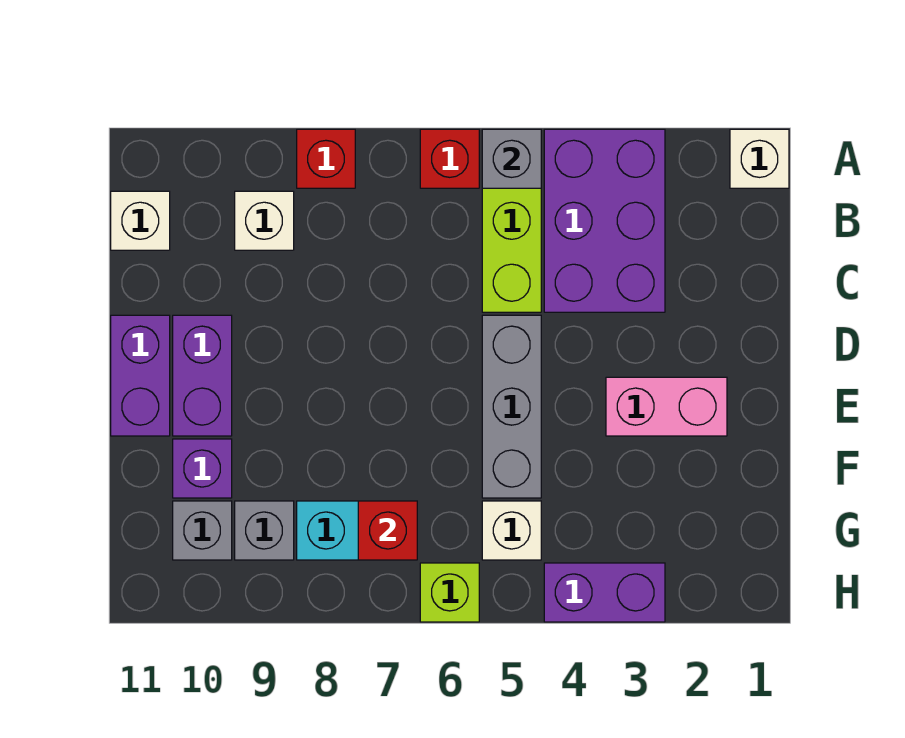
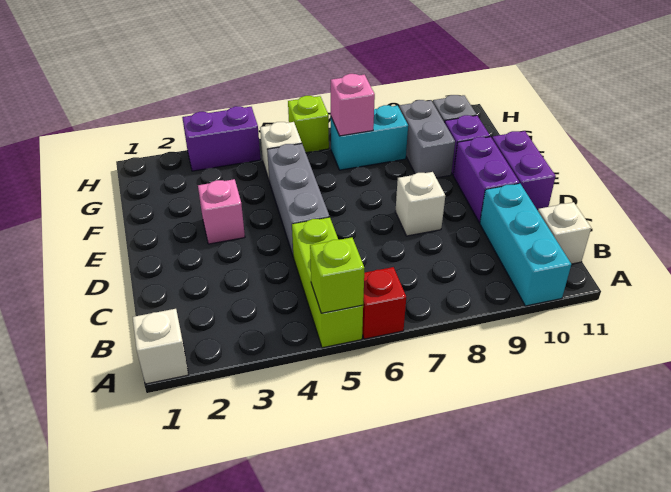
purple brick A3:C4 level 1 -> none
grey brick A5 level 2 -> lime brick A5 level 2
red brick A8 level 1 -> none
none -> cyan brick A10:C10 level 1
white brick B9 level 1 -> white brick D8 level 1
pink brick E2:E3 level 1 -> pink brick E3 level 1
red brick G7 level 2 -> pink brick G7 level 2
grey brick G9 level 1 -> grey brick F9:G9 level 1

